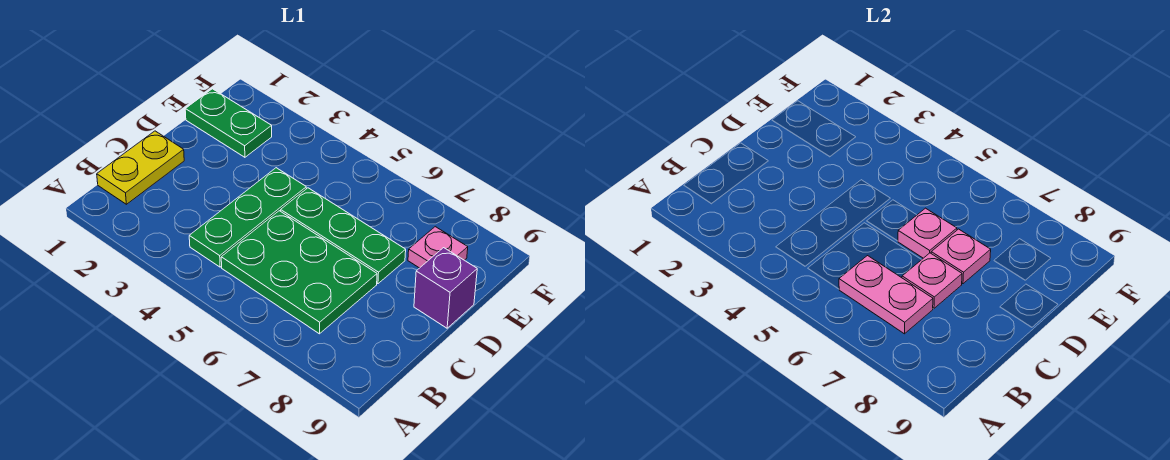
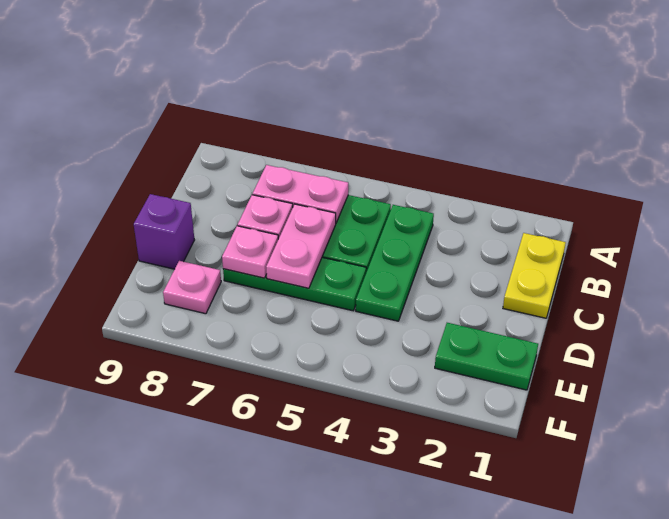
pink plate D6 level 2 -> pink plate C6:D6 level 2

